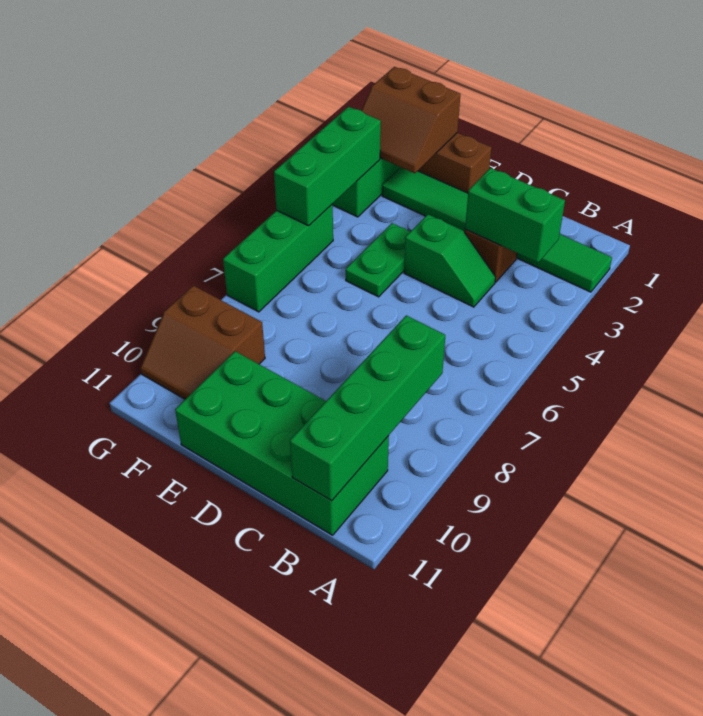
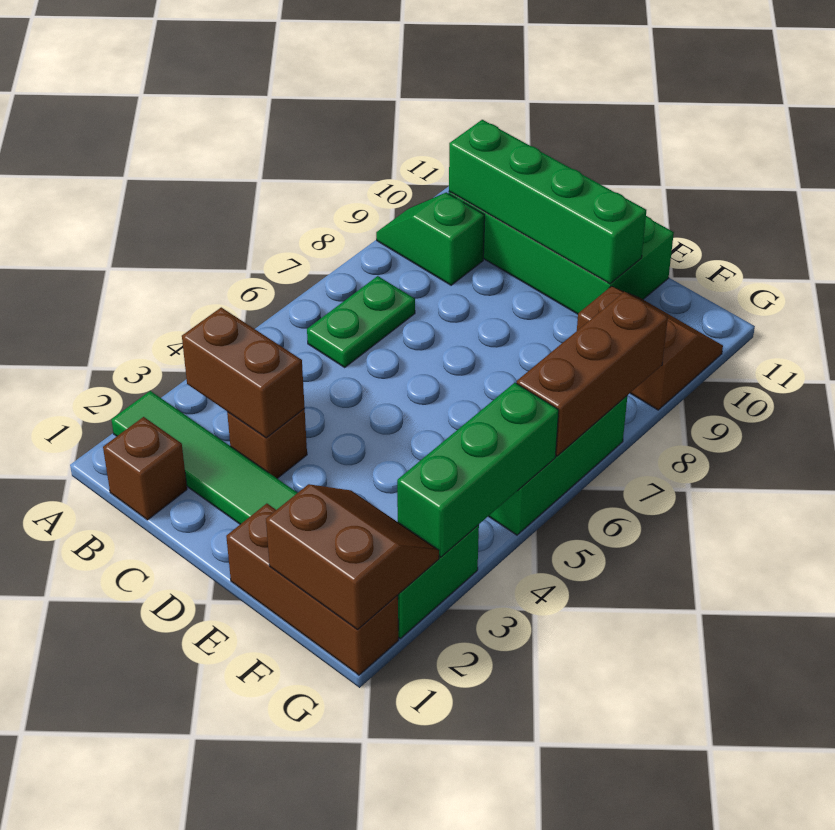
none -> brown brick B1 level 1
green brick B3:C3 level 2 -> brown brick B3:C3 level 2
green brick B8:B11 level 2 -> green brick B10:E10 level 2
green slope C4:D4 level 1 top D -> green slope A9:B9 level 1 top B
green plate E4:E5 level 1 -> green plate B6:B7 level 1
none -> brown brick G6:G8 level 2

